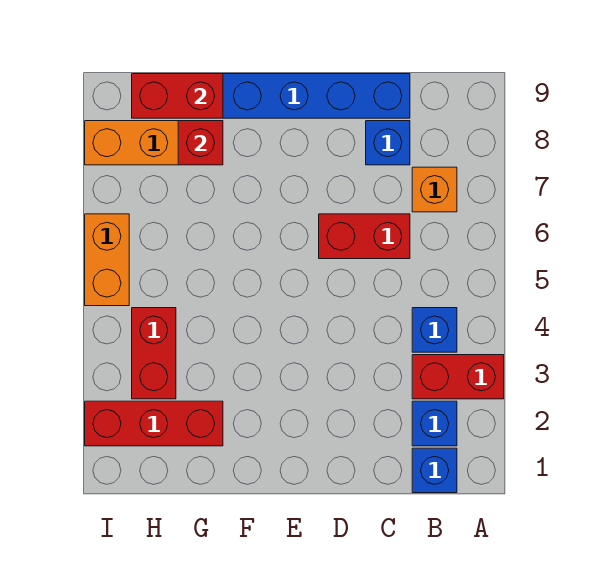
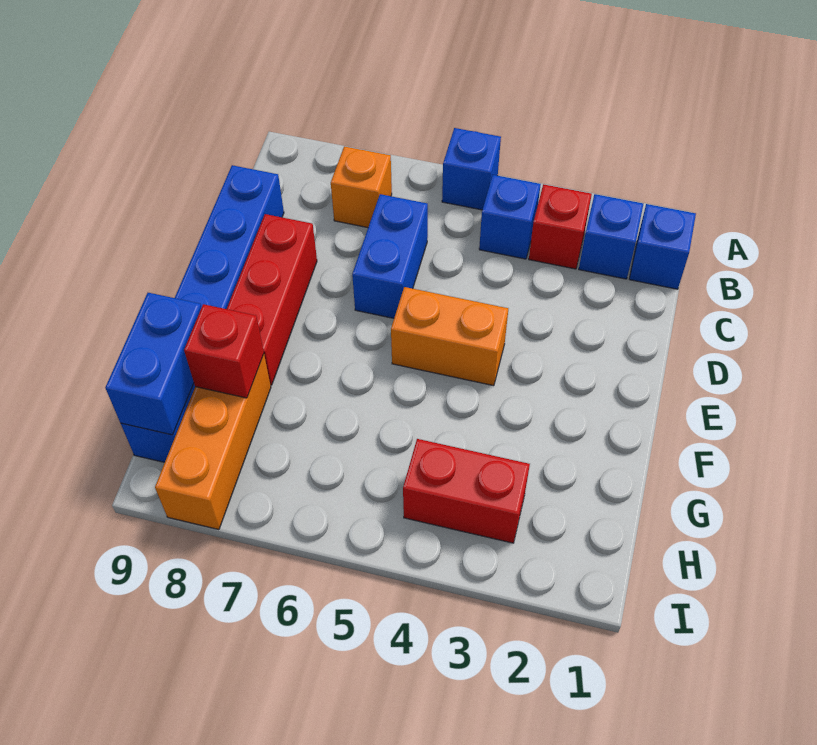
red brick A3:B3 level 1 -> red brick B3 level 1
red brick C6:D6 level 1 -> blue brick C6:D6 level 1
blue brick C8 level 1 -> blue brick A5 level 1
red brick G2:I2 level 1 -> red brick D8:F8 level 1
red brick G9:H9 level 2 -> blue brick G9:H9 level 2
orange brick I5:I6 level 1 -> orange brick E4:E5 level 1

